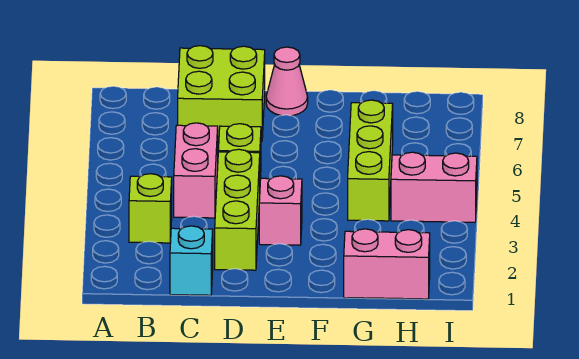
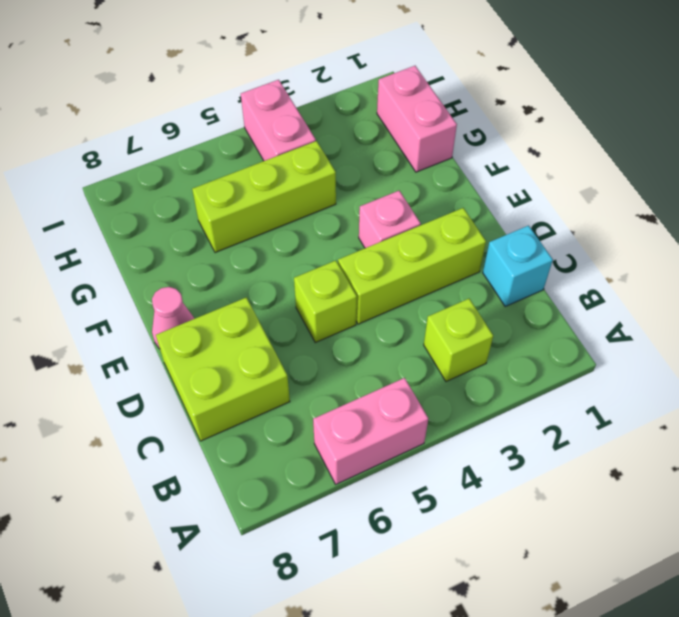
pink brick C4:C5 level 1 -> pink brick A5:A6 level 1

